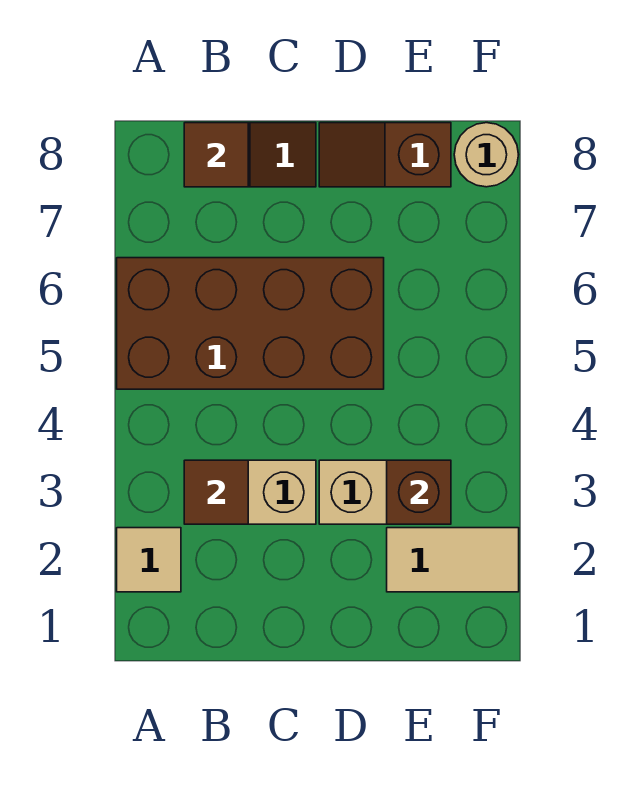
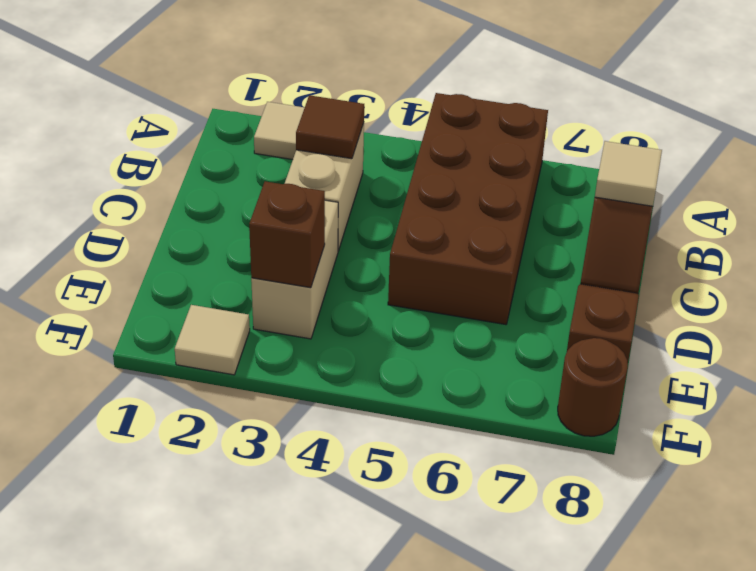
brown tile B8 level 2 -> tan tile B8 level 2
tan tile E2:F2 level 1 -> tan tile F2 level 1
tan round brick F8 level 1 -> brown round brick F8 level 1

